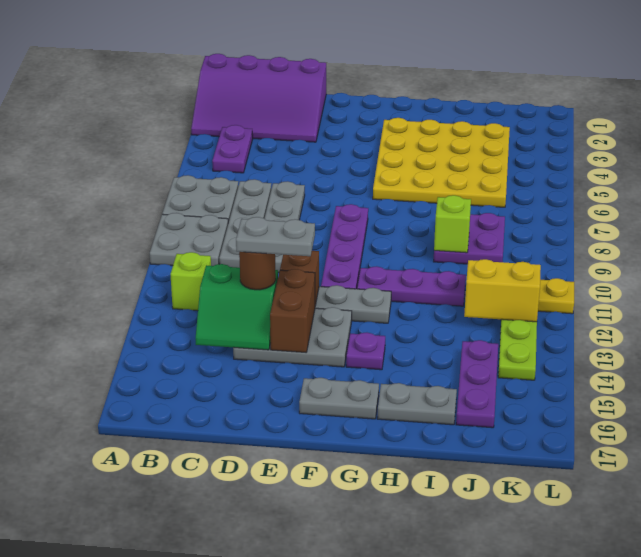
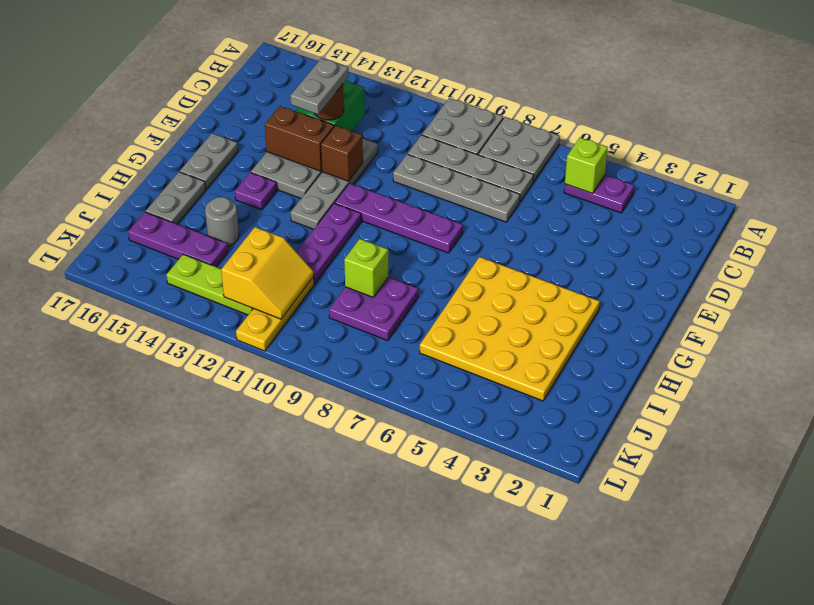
purple slope A1:D3 level 1 top 1 -> none
lime brick B12 level 1 -> lime brick B5 level 2
none -> grey round brick I14 level 1

